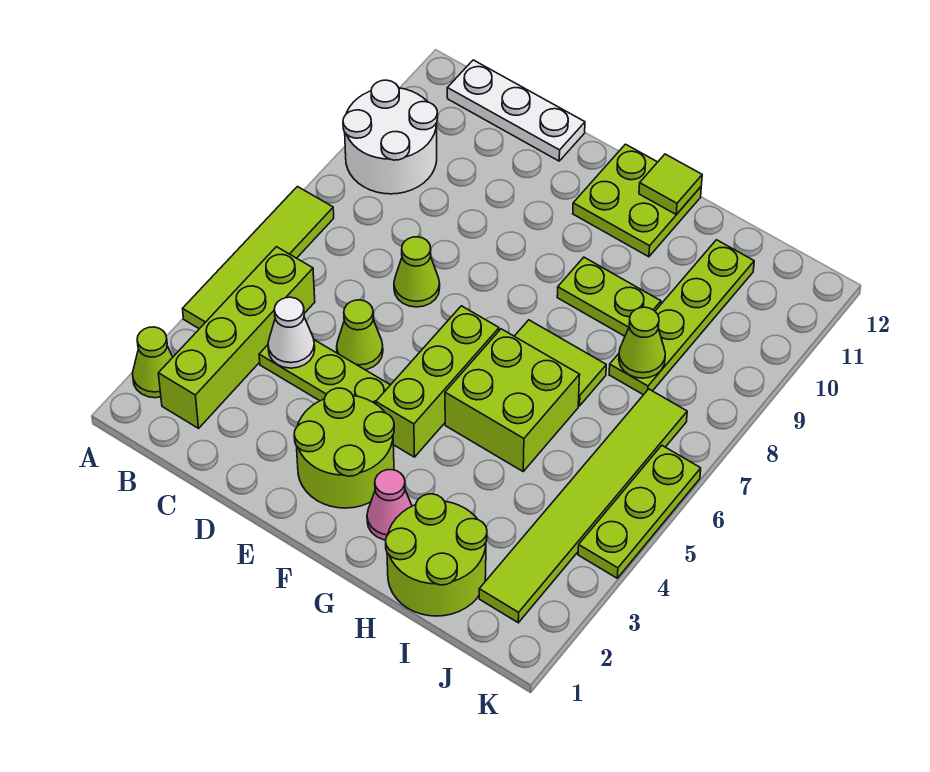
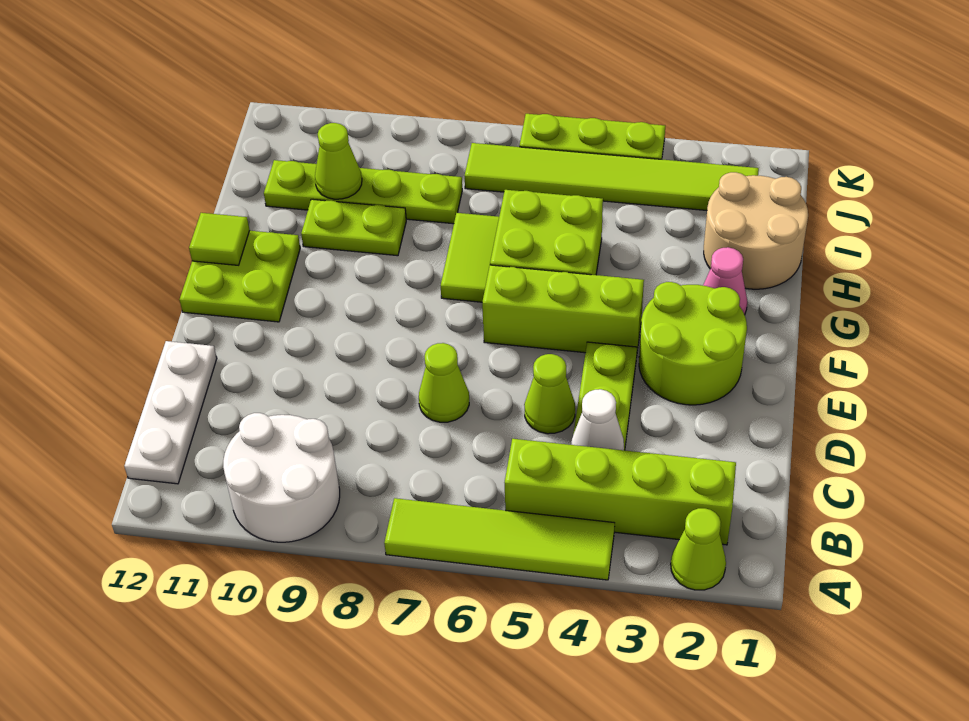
lime plate G9:H9 level 1 -> lime plate H9:H10 level 1
lime round brick H1:I2 level 1 -> tan round brick H1:I2 level 1
lime cone I8 level 2 -> lime cone I10 level 2

